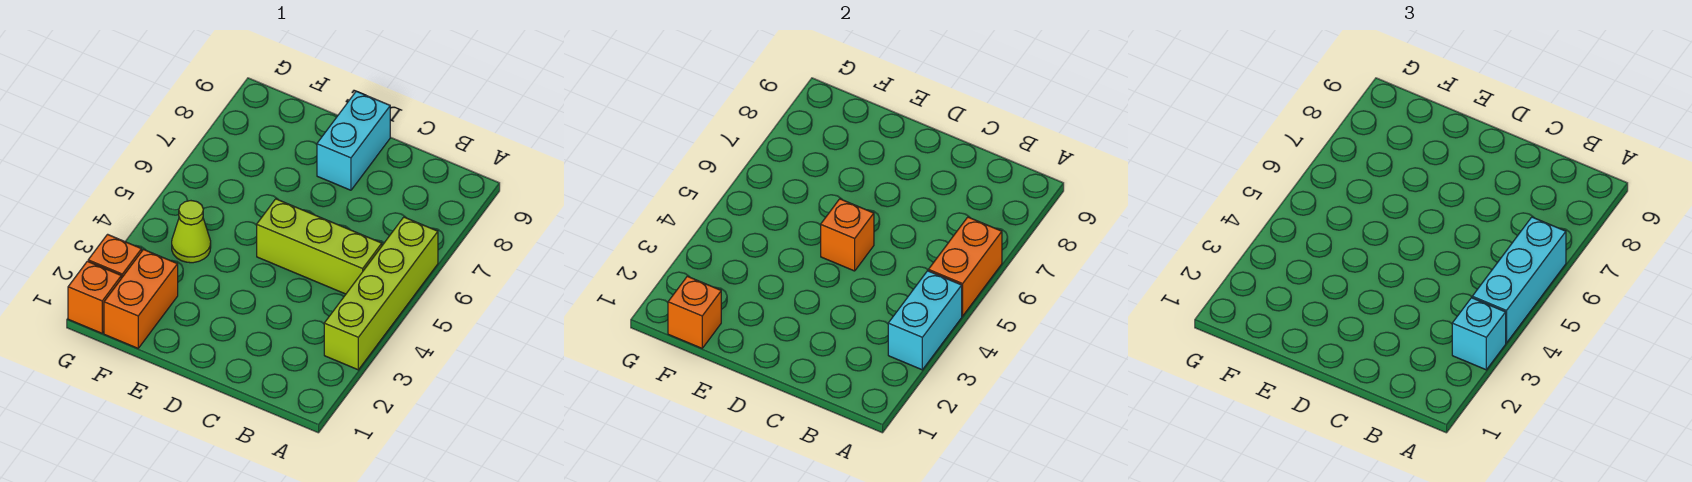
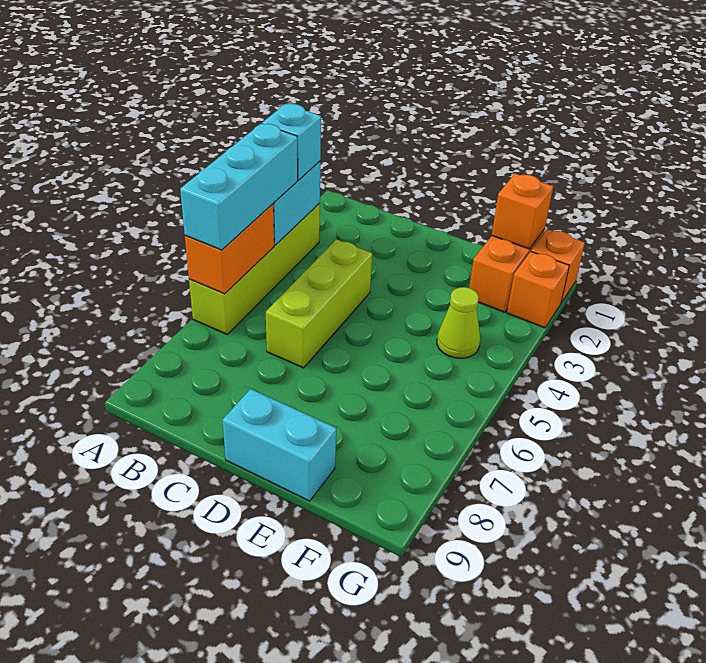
lime brick B5:D5 level 1 -> lime brick C4:C6 level 1
orange brick D5 level 2 -> none
cyan brick D8:D9 level 1 -> cyan brick D9:E9 level 1

